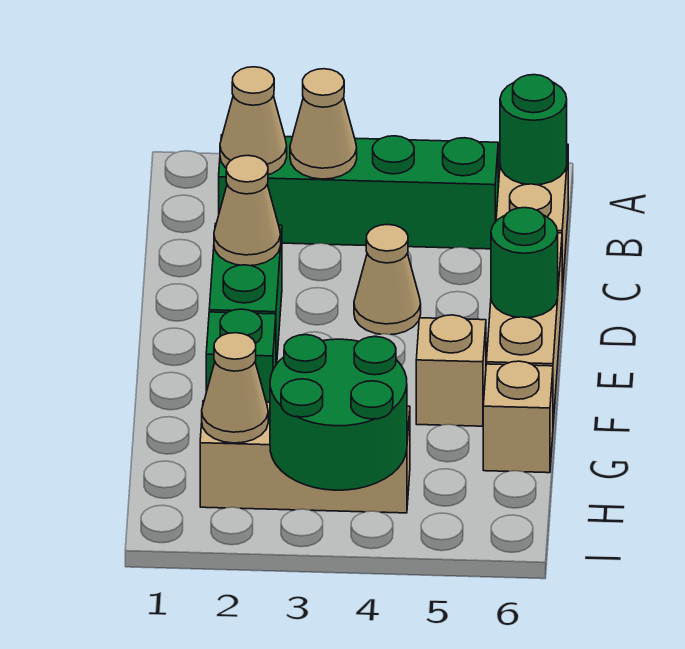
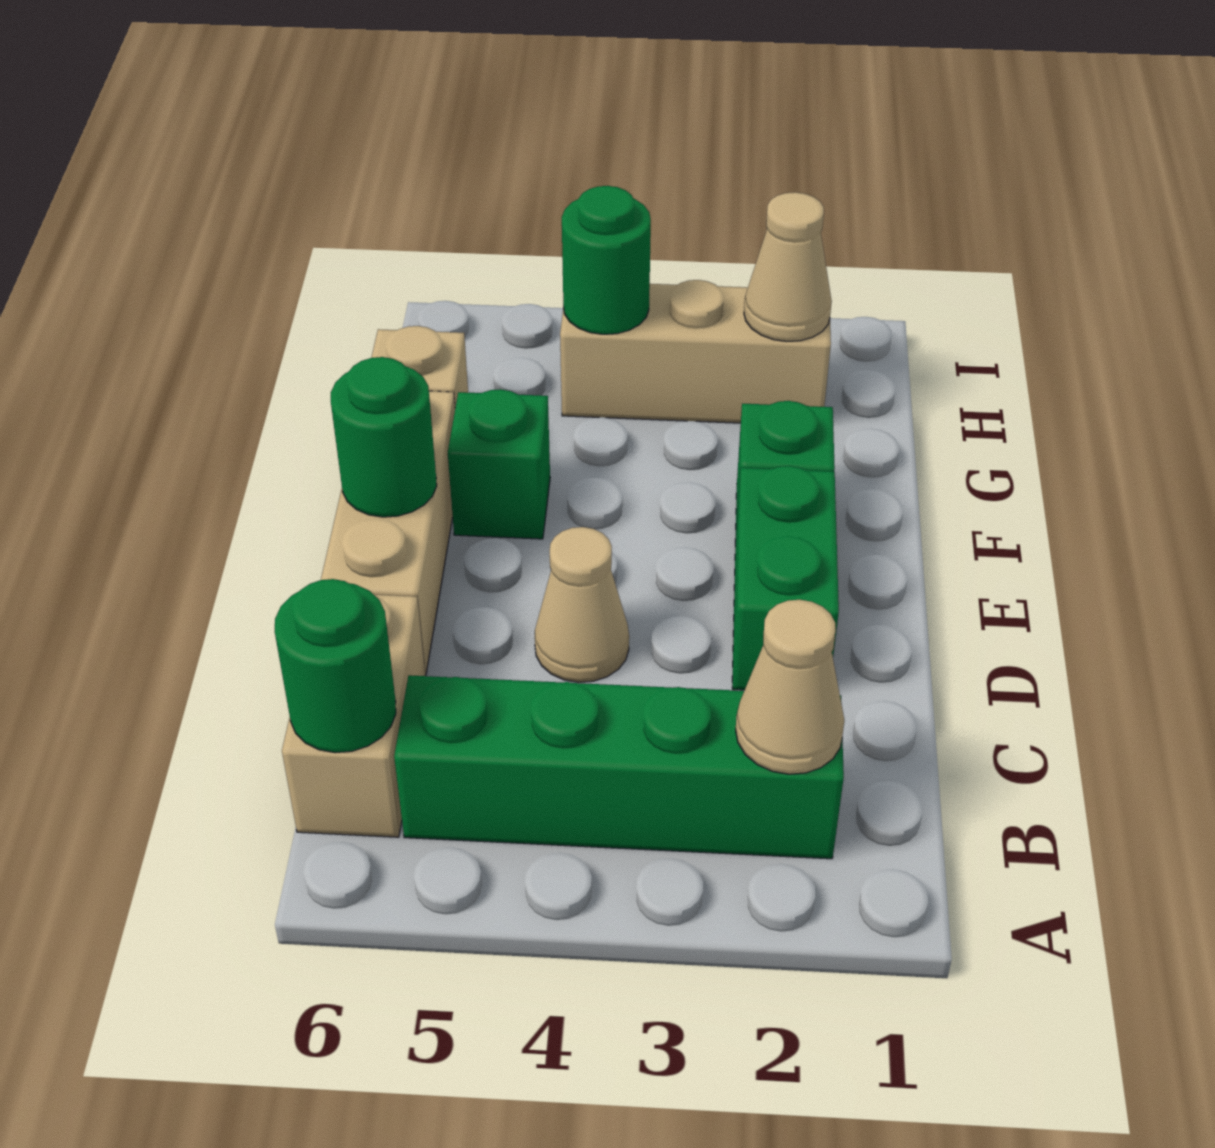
tan cone B3 level 2 -> none
tan cone D2 level 2 -> none
tan brick F5 level 1 -> green brick F5 level 1
green round brick H3:I4 level 2 -> green round brick H4 level 2

